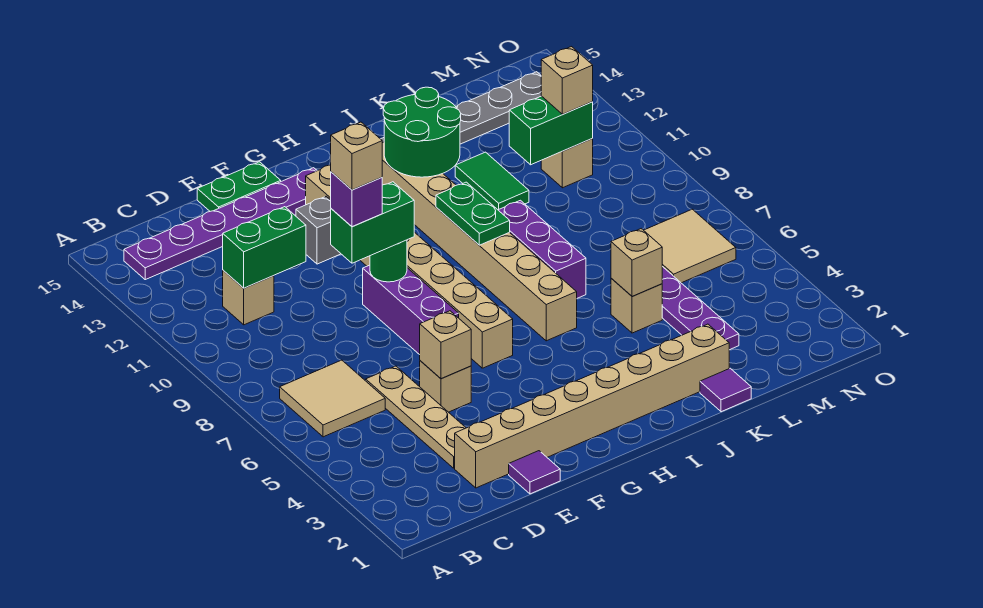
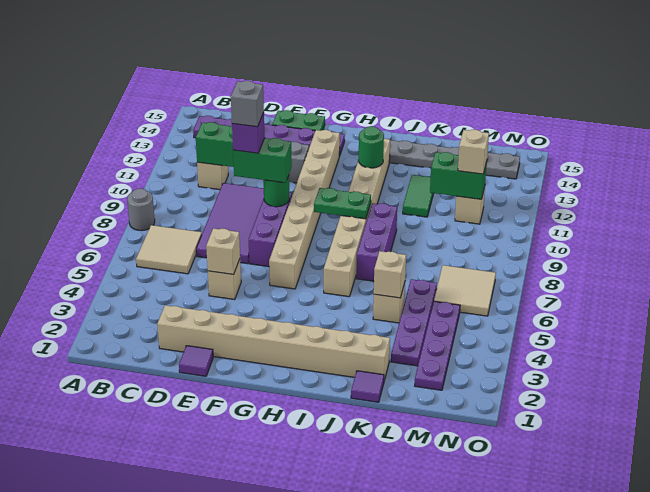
none -> grey round brick A8 level 1
tan plate D3:D6 level 1 -> none
none -> purple tile D7:E10 level 1
tan brick E9 level 5 -> grey brick E9 level 5
green plate I9:I10 level 2 -> green plate H9:I9 level 2
green round brick I12:J13 level 2 -> green round brick I12 level 2
none -> purple plate M2:M5 level 1

